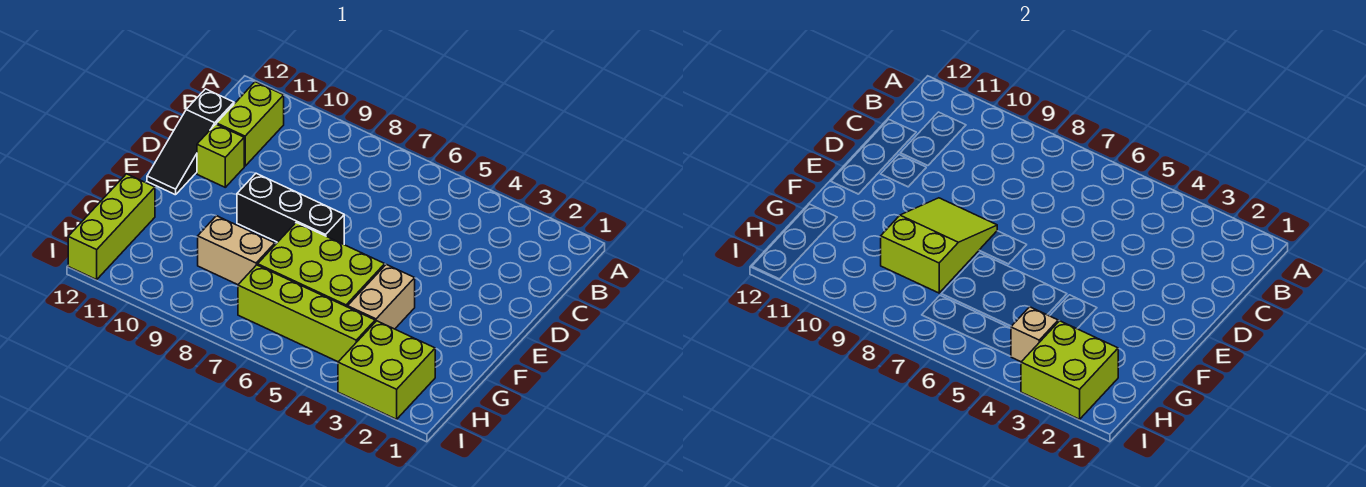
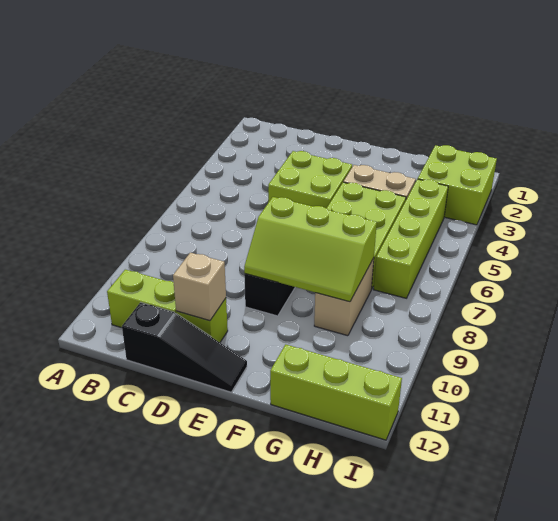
lime slope E8:G9 level 2 top G -> lime slope E8:G9 level 2 top 8
lime brick H2:I3 level 2 -> lime brick D4:E5 level 1
tan brick H4 level 2 -> tan brick D11 level 2

